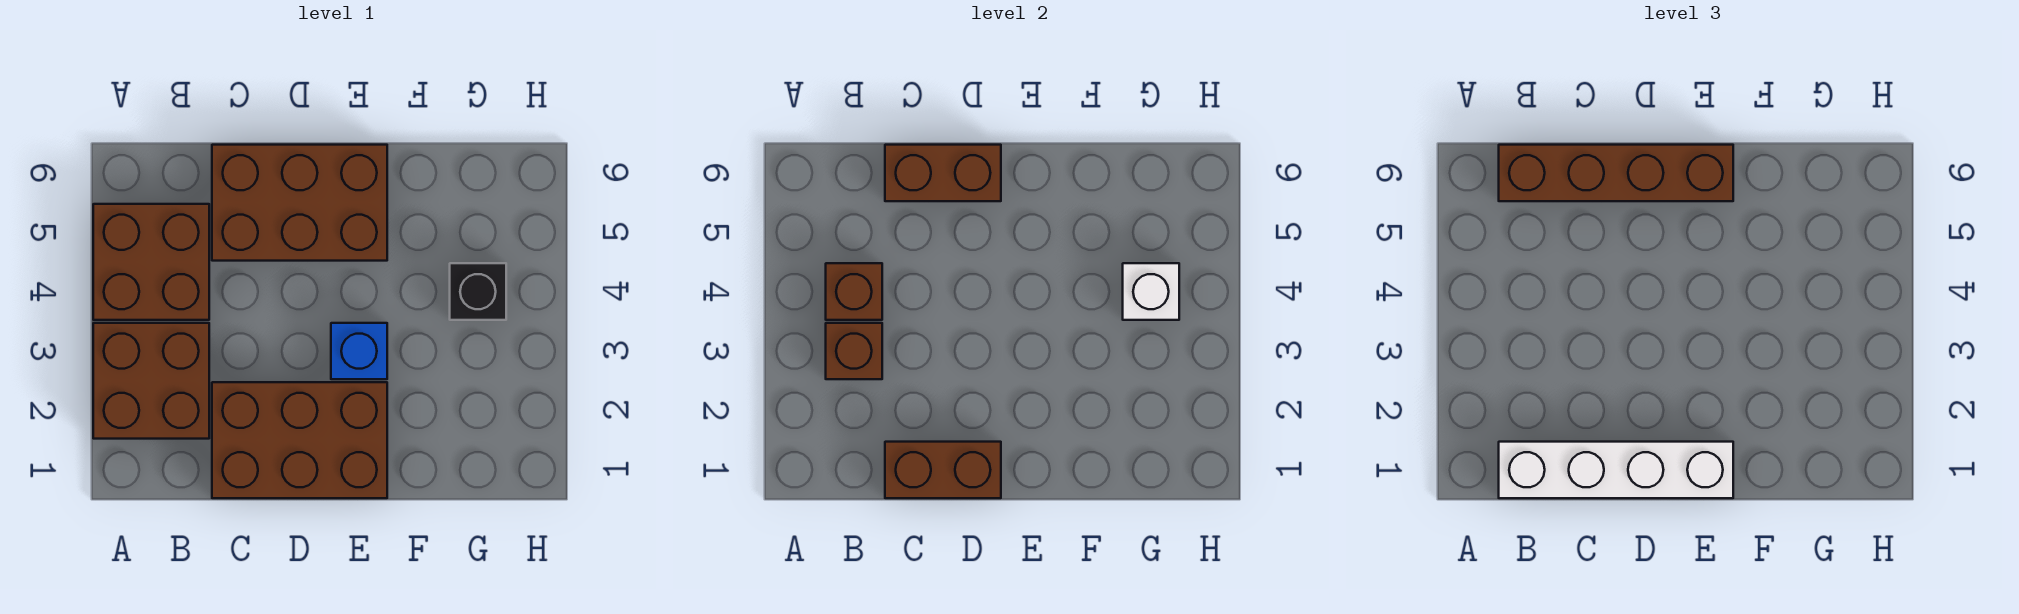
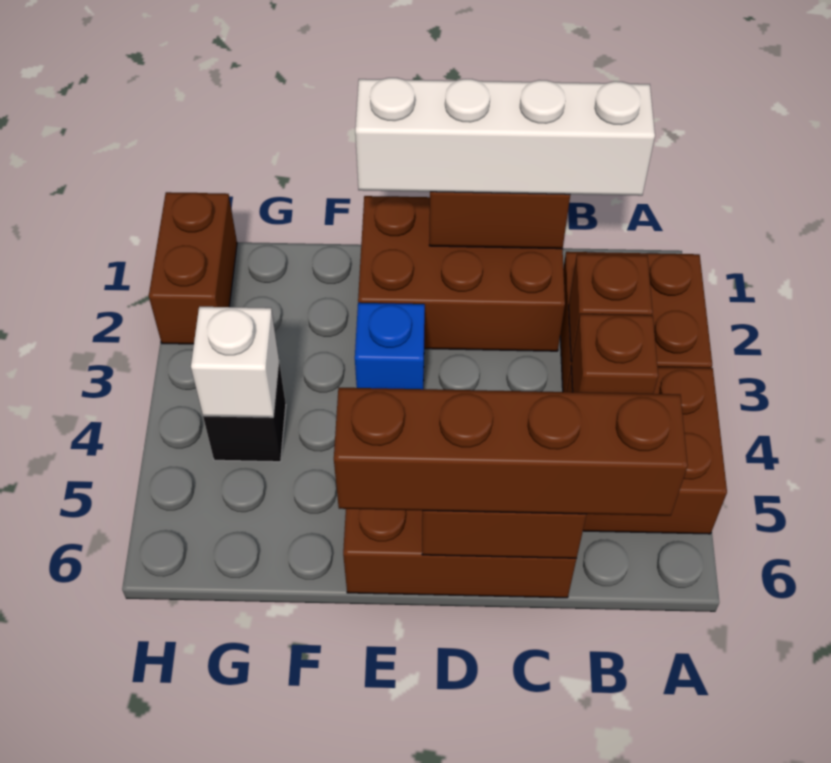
none -> brown brick H1:H2 level 1

